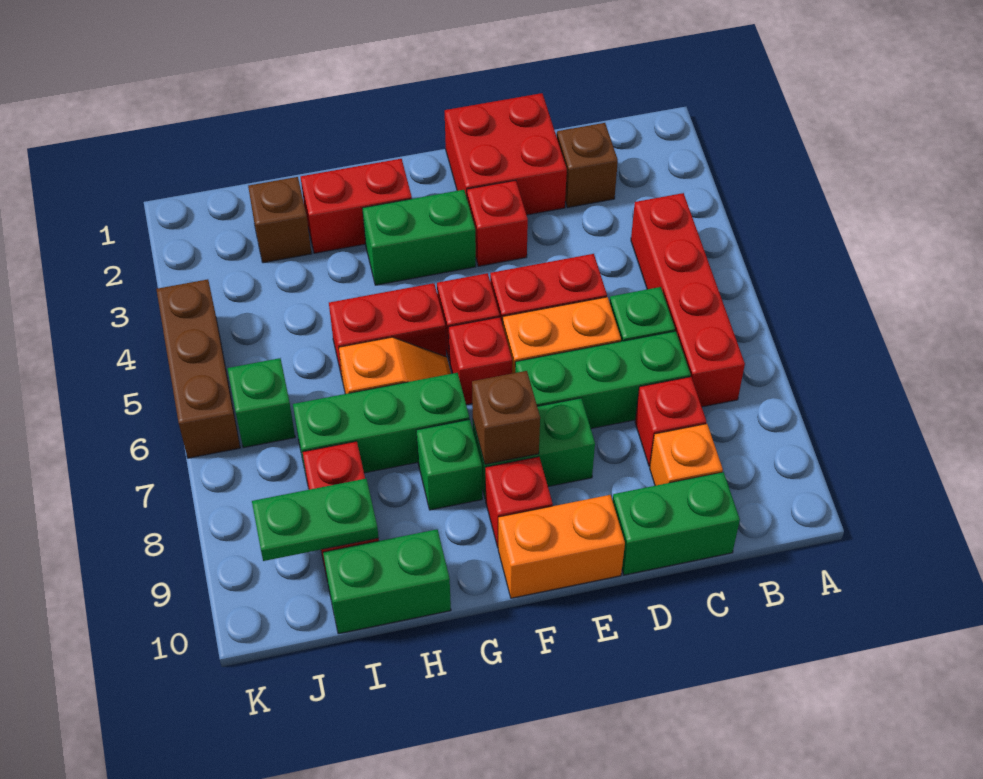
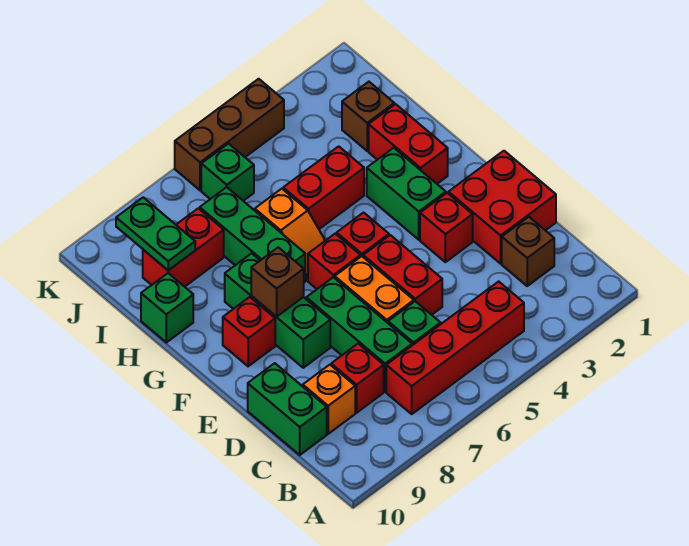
orange brick E10:F10 level 1 -> none
red brick G5:H5 level 1 -> red brick H4:H5 level 1
green brick H10:I10 level 1 -> green brick H10 level 1

